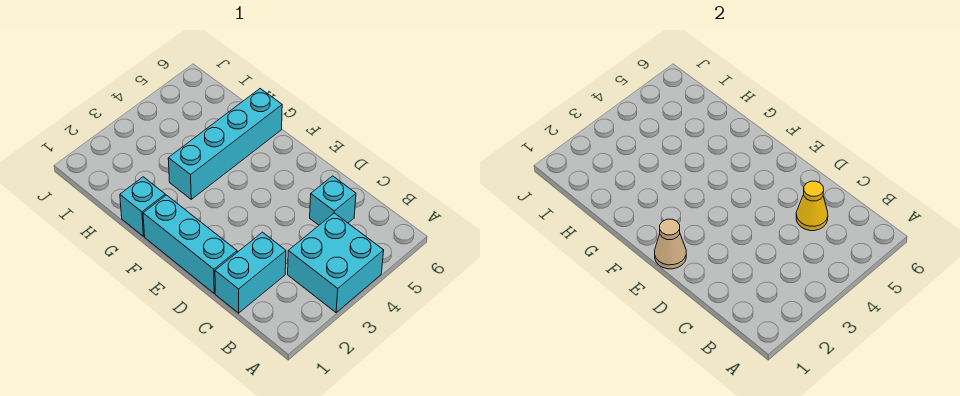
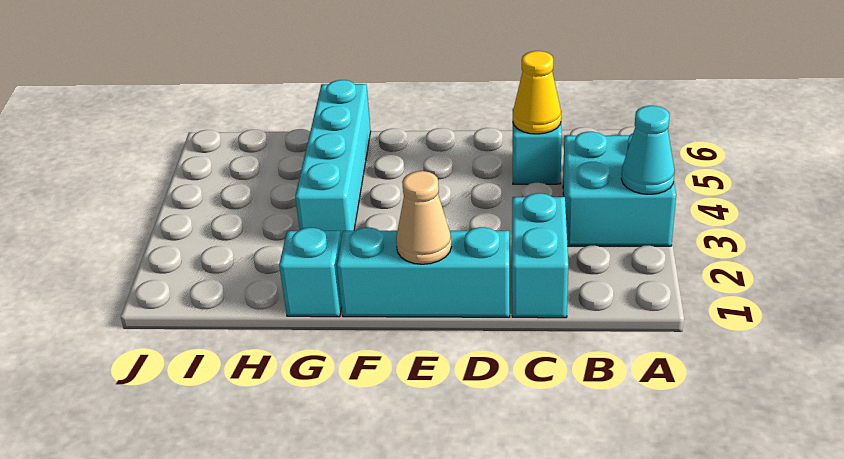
none -> cyan cone A3 level 2

